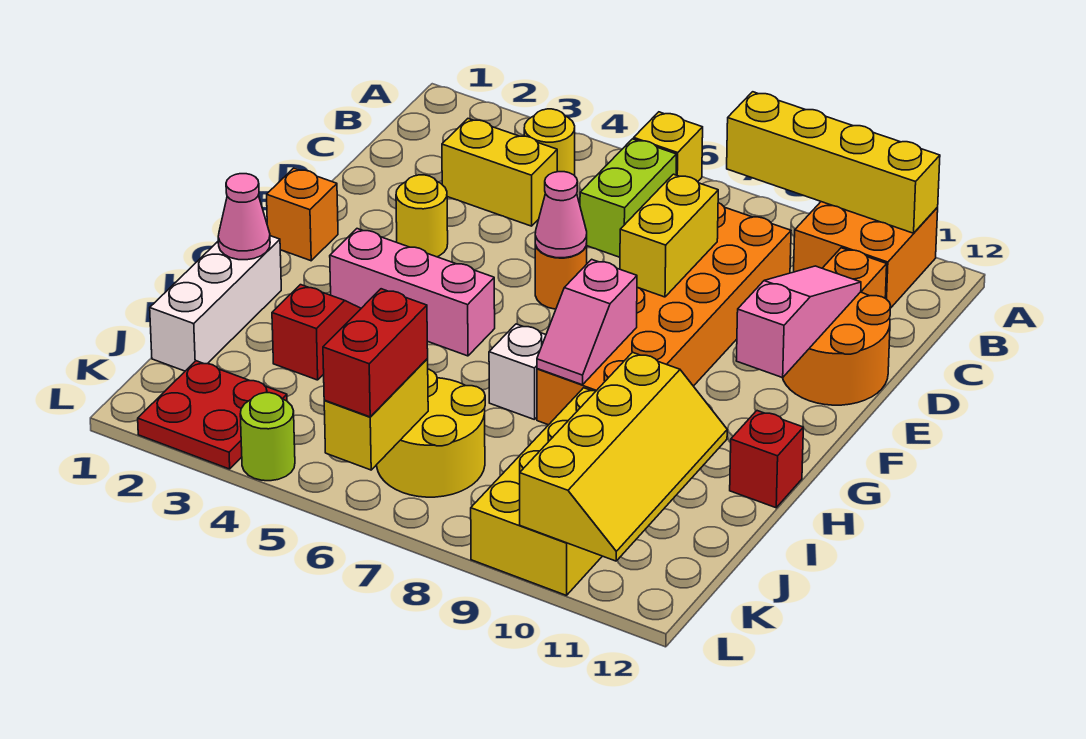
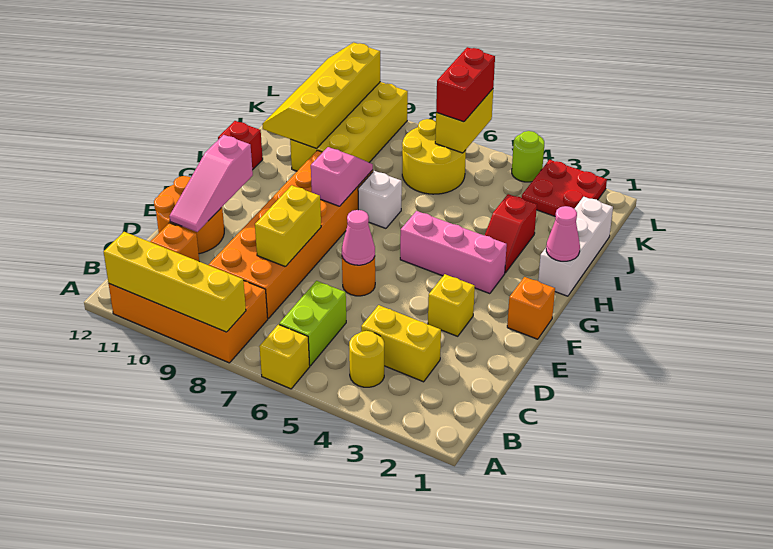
orange brick A10:B11 level 1 -> orange brick A8:B11 level 1
yellow round brick E3 level 1 -> yellow brick E3 level 1

